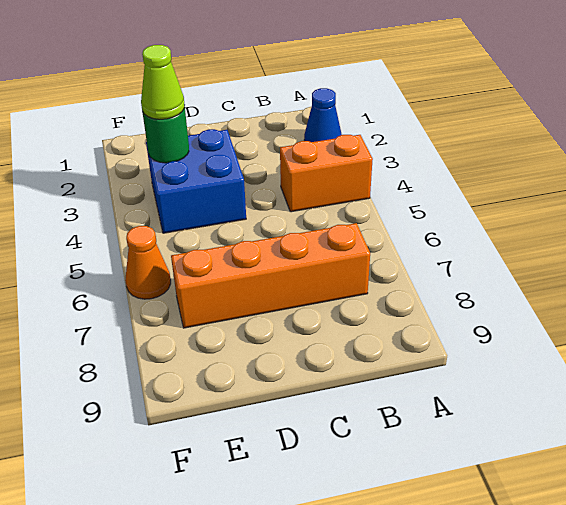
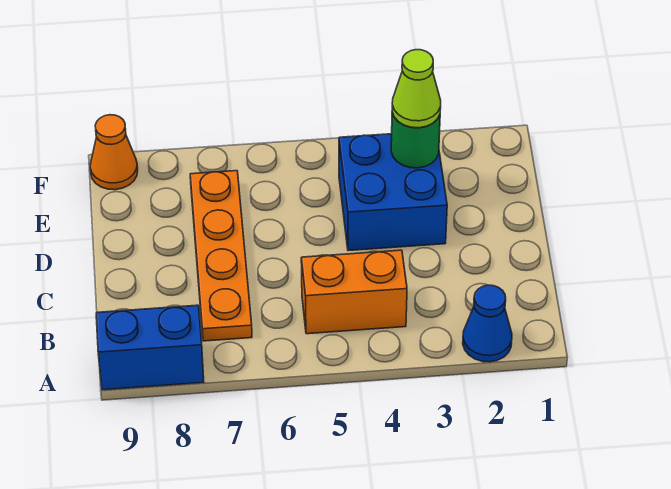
orange brick A4:B4 level 1 -> orange brick B4:B5 level 1
none -> blue brick A8:A9 level 1
orange brick B7:E7 level 1 -> orange plate B7:E7 level 1
orange cone F6 level 1 -> orange cone F9 level 1

